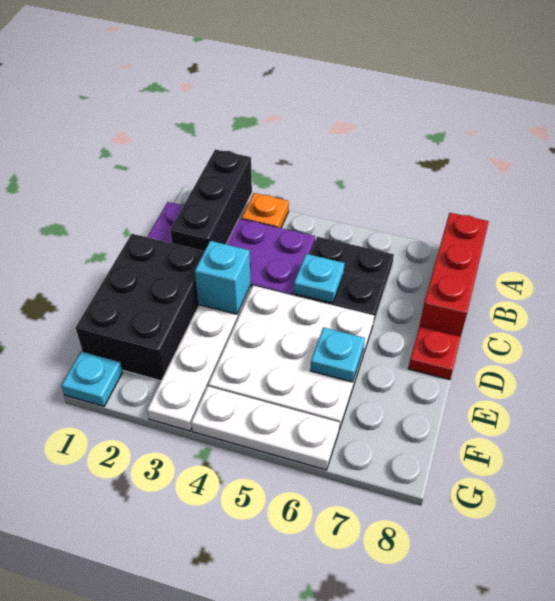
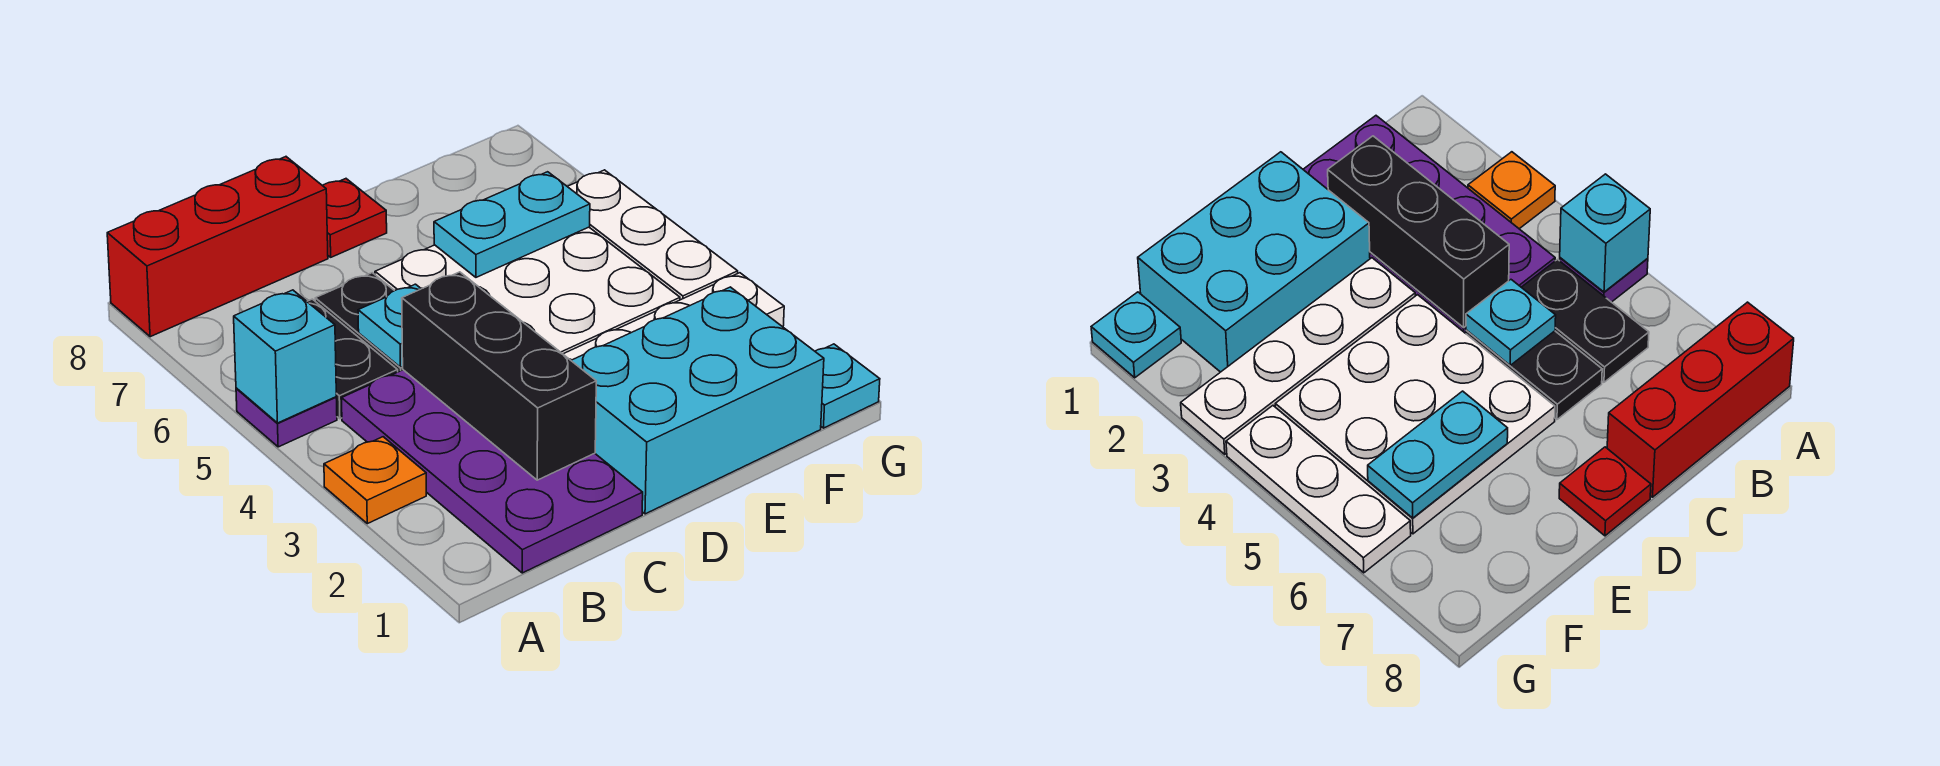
black brick A2:C2 level 2 -> black brick C2:C4 level 2
none -> purple plate A5 level 1
black brick D1:F2 level 1 -> cyan brick D1:F2 level 1
cyan brick D3 level 2 -> cyan brick A5 level 2
cyan plate E6 level 2 -> cyan plate E6:F6 level 2

